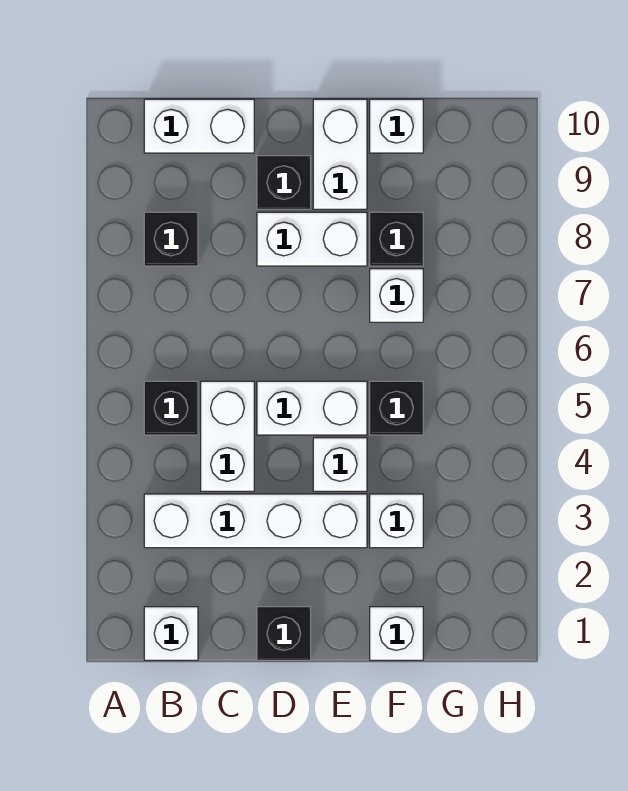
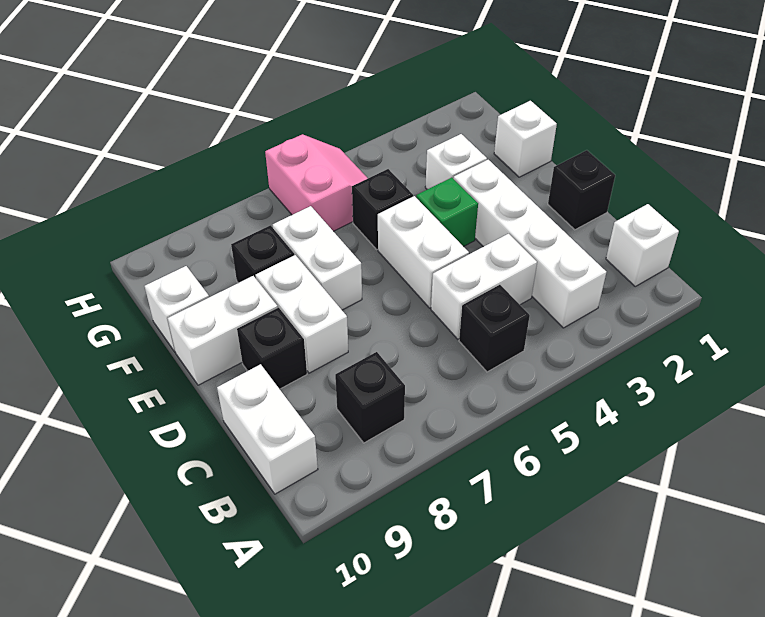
white brick E4 level 1 -> green brick E4 level 1
white brick F7 level 1 -> white brick E7:F7 level 1
none -> pink slope G5:H6 level 1 top 6

